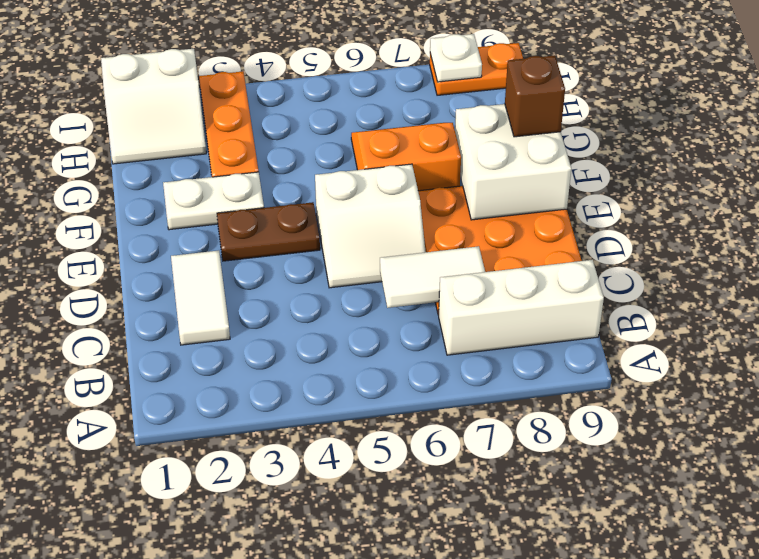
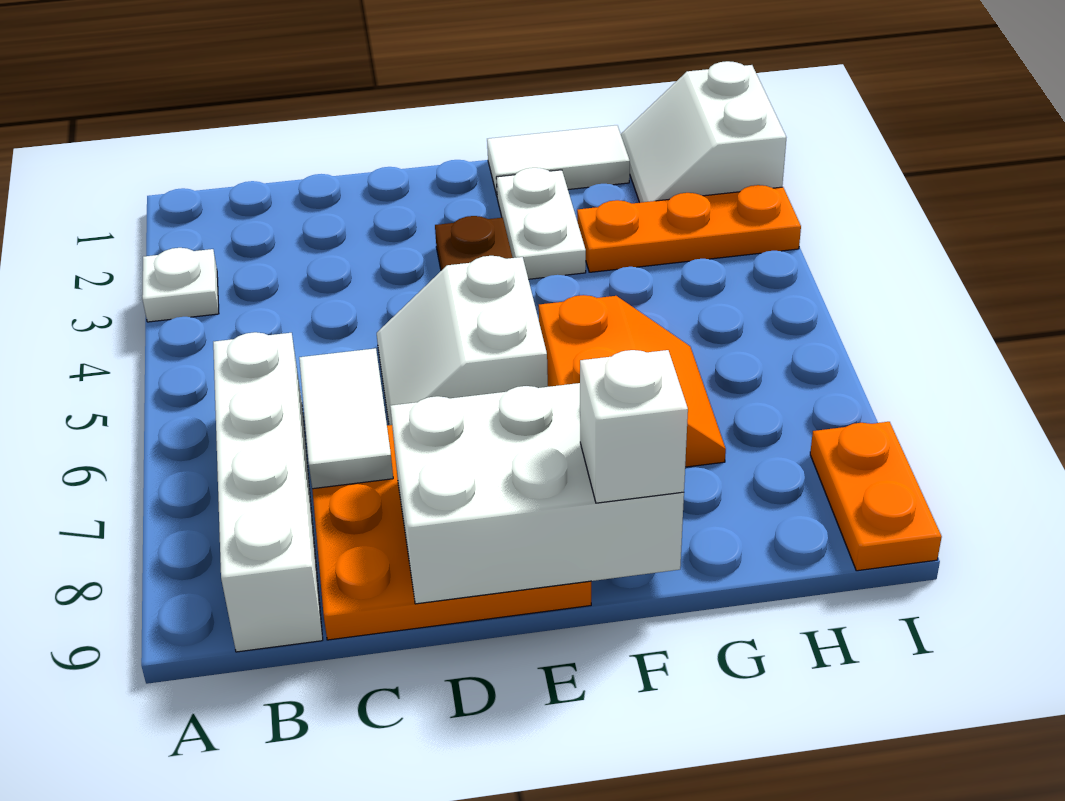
white brick B7:B9 level 1 -> white brick B6:B9 level 1
white tile C2:D2 level 1 -> white tile F1:G1 level 1
white brick E8:F9 level 2 -> white brick D8:F9 level 2
brown brick F9 level 3 -> white brick F9 level 3
white plate I8 level 2 -> white plate A3 level 1

